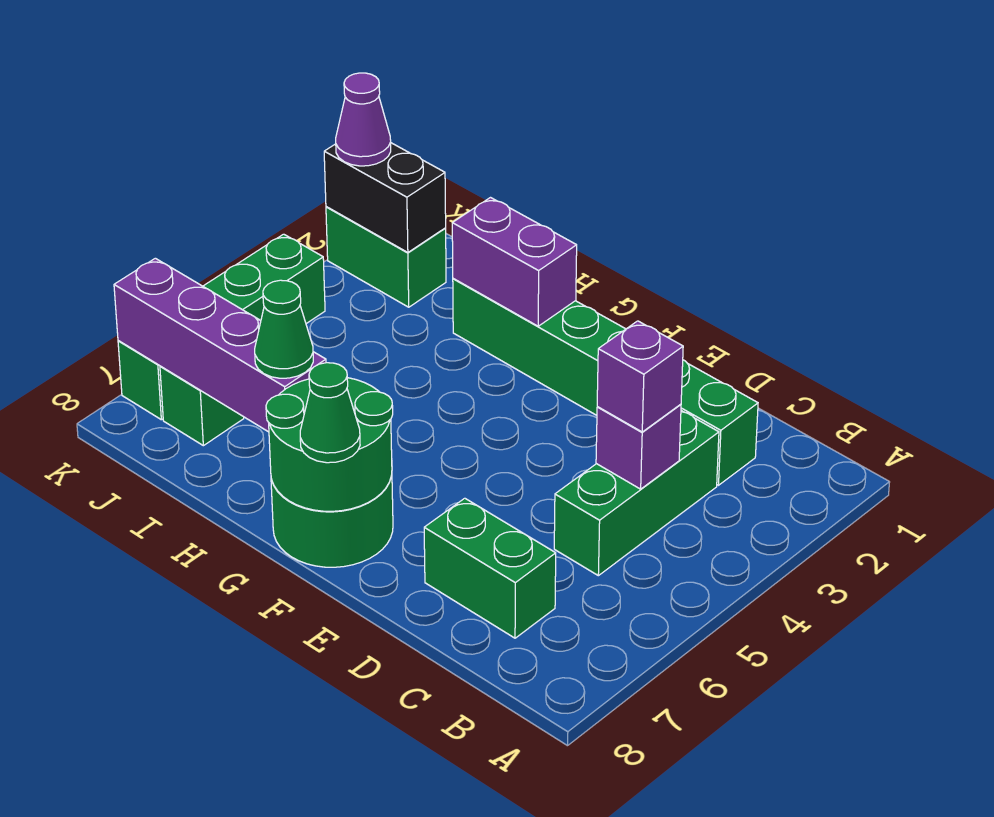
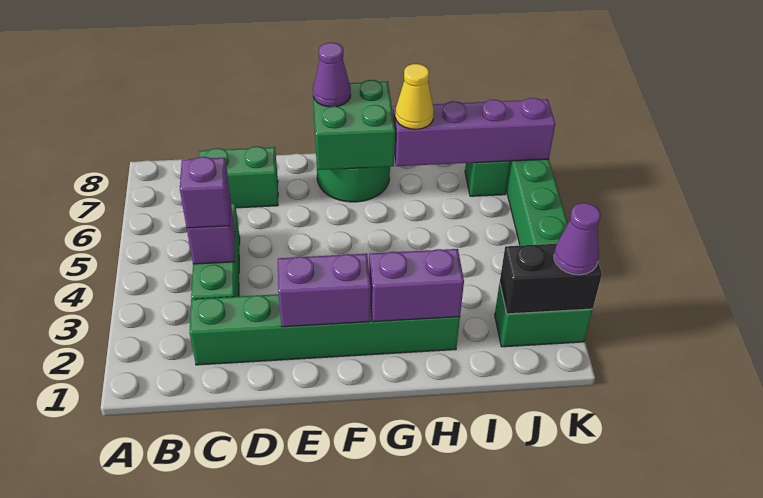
none -> purple brick E2:F2 level 2
green round brick F7:G8 level 2 -> green brick F7:G8 level 2
green cone F8 level 3 -> purple cone F8 level 3
green cone H7 level 3 -> yellow cone H7 level 3

